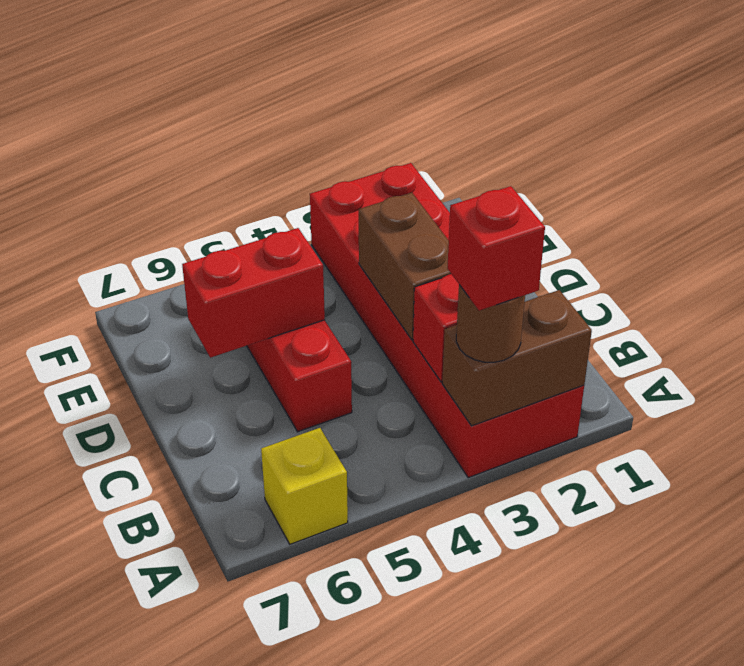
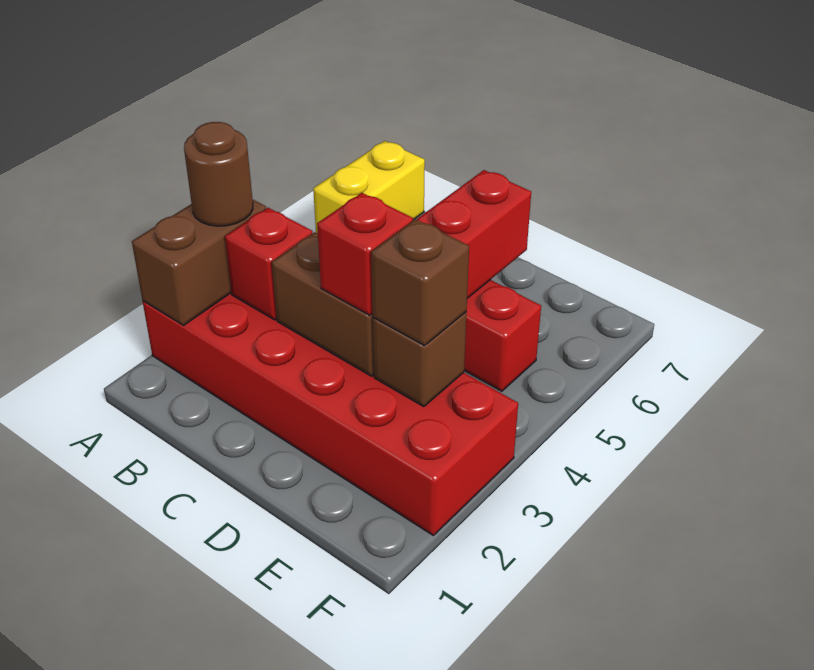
red brick A3 level 4 -> red brick D3 level 3
yellow brick A6 level 1 -> yellow brick A6:A7 level 1
none -> brown brick E3 level 2
none -> brown brick E3 level 3

